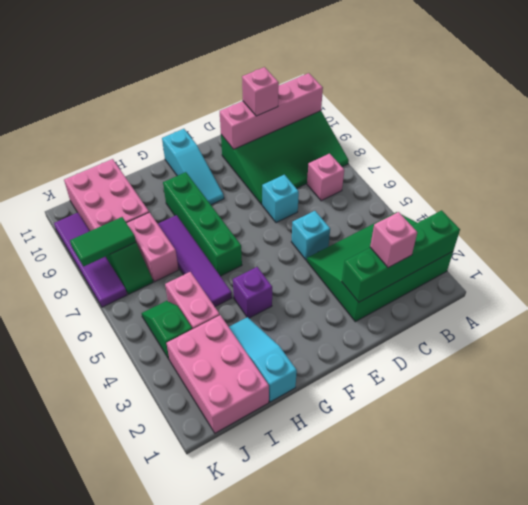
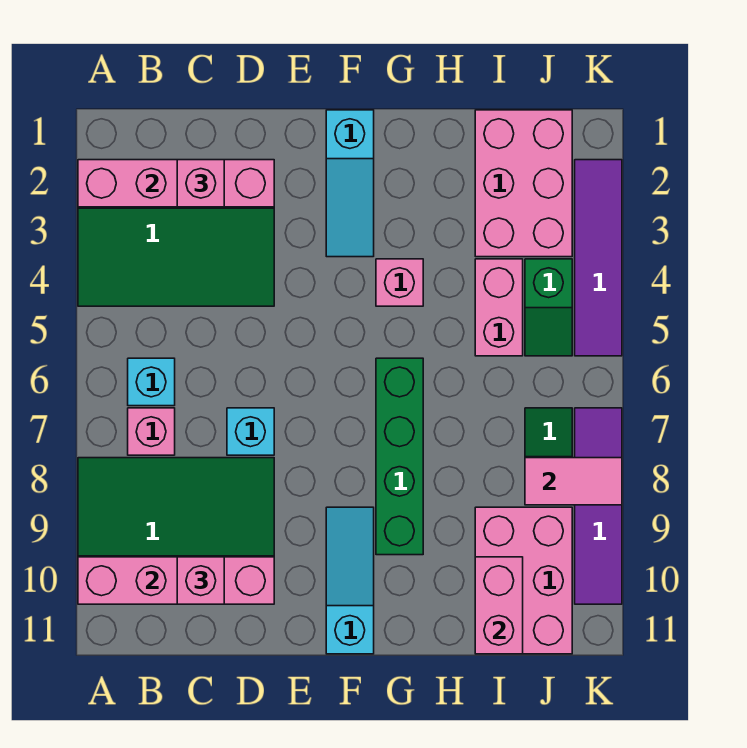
green brick A2:D2 level 2 -> pink brick A2:D2 level 2
cyan brick D5 level 1 -> cyan brick B6 level 1
purple brick G4 level 1 -> pink brick G4 level 1
cyan slope H1:H3 level 1 top 1 -> cyan slope F1:F3 level 1 top 1
purple tile H5:H8 level 1 -> purple tile K2:K5 level 1
pink brick I7:I8 level 1 -> pink brick I10:I11 level 2
green tile J8:K8 level 2 -> pink tile J8:K8 level 2

